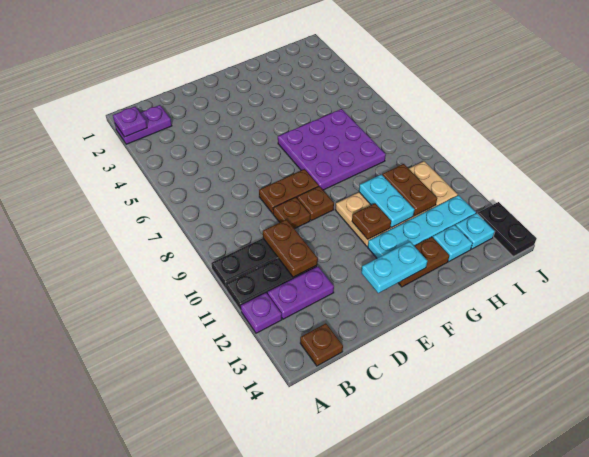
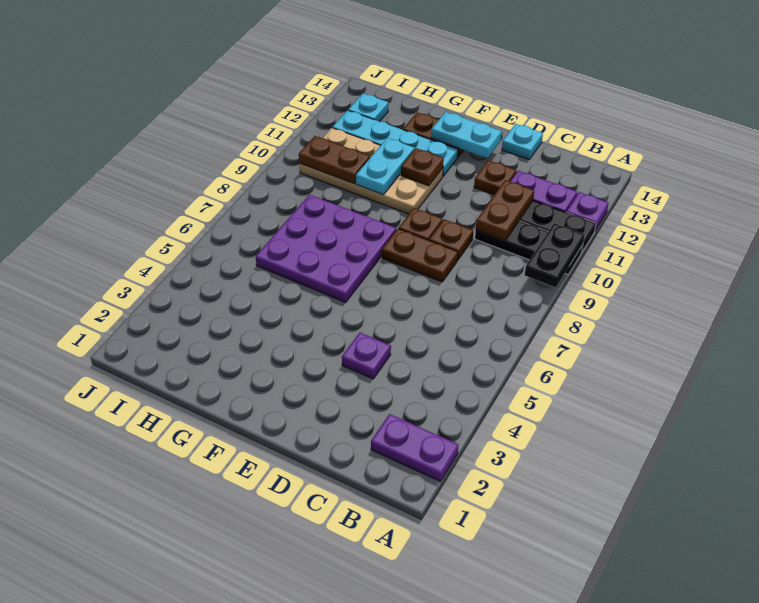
purple plate A2 level 2 -> purple plate D4 level 1
brown plate B14 level 1 -> brown plate D12 level 1
brown plate H10:H11 level 2 -> brown plate H10:I10 level 2
cyan plate H13 level 1 -> cyan plate D14 level 1
black plate J13:J14 level 1 -> black plate A9:A10 level 2

